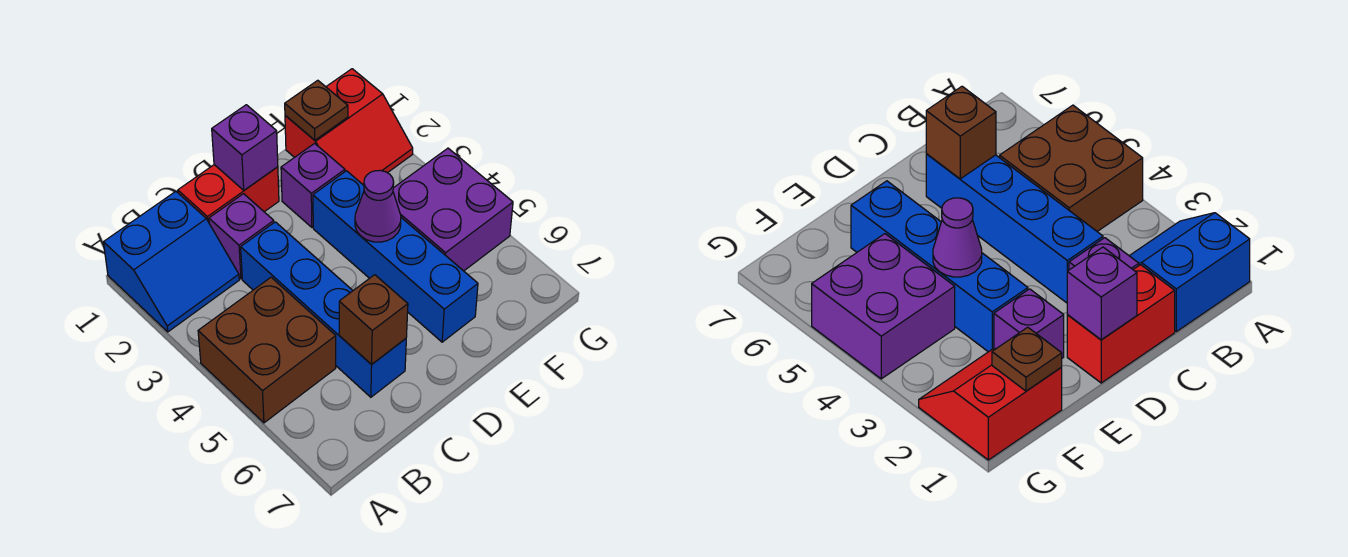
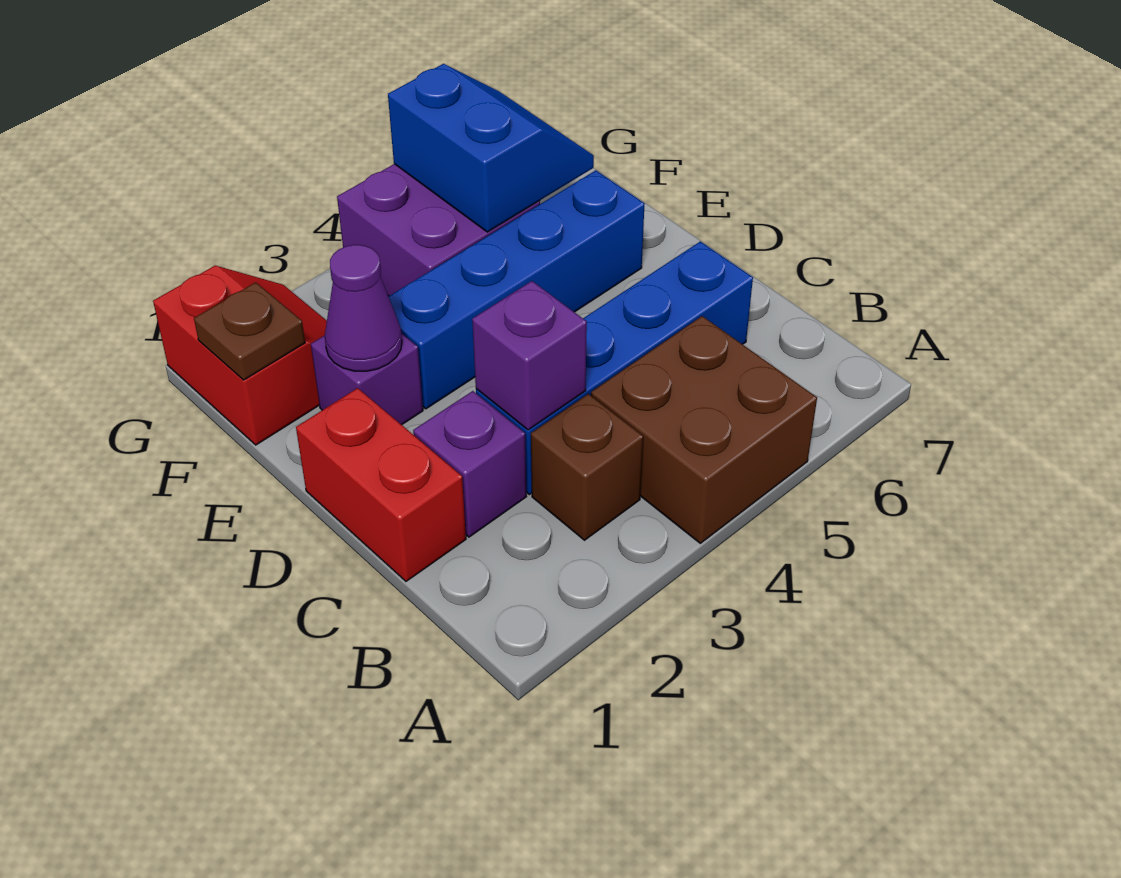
blue slope A1:B2 level 1 top 1 -> blue slope F5:G6 level 2 top 5
brown brick C6 level 2 -> brown brick B3 level 1
purple brick D1 level 2 -> purple brick C3 level 2
purple cone E4 level 2 -> purple cone E2 level 2

